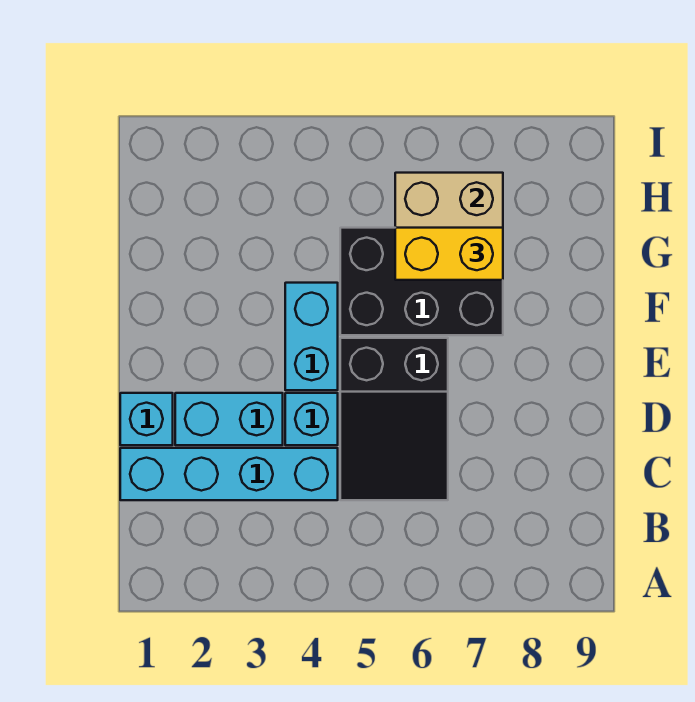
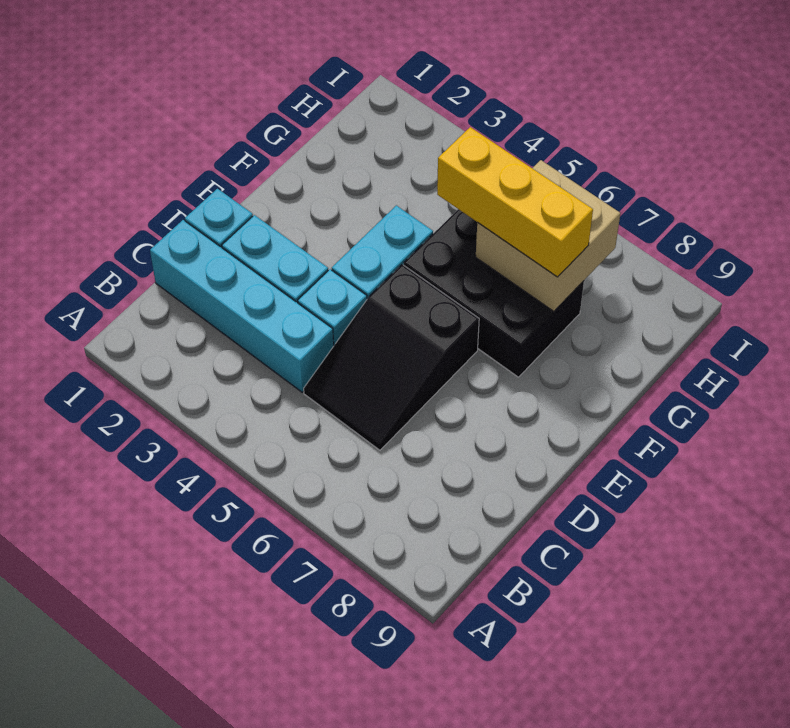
yellow brick G6:G7 level 3 -> yellow brick G5:G7 level 3

